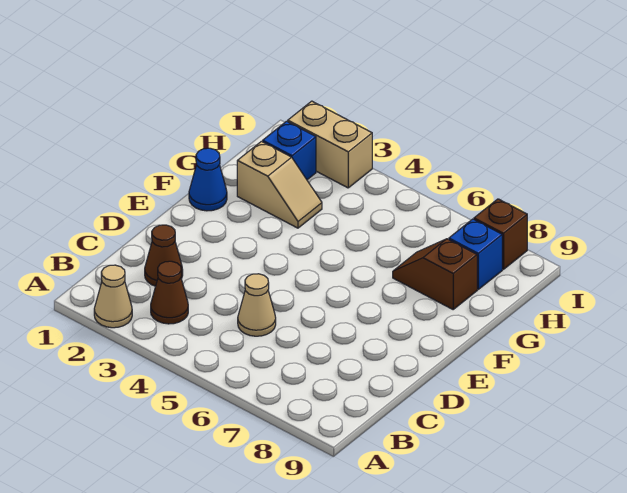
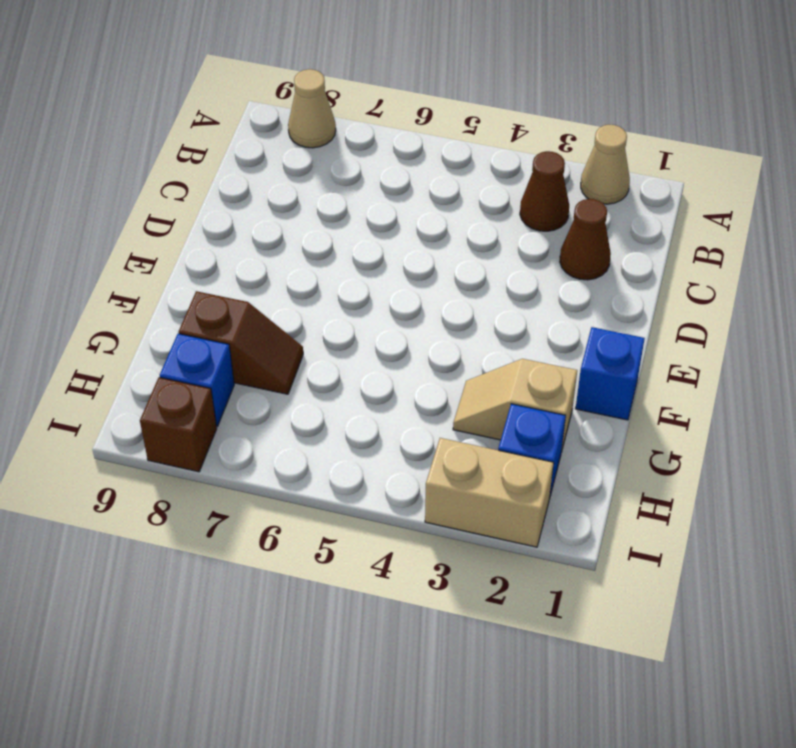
tan cone C5 level 1 -> tan cone A8 level 1
blue cone F1 level 1 -> blue brick F1 level 1

